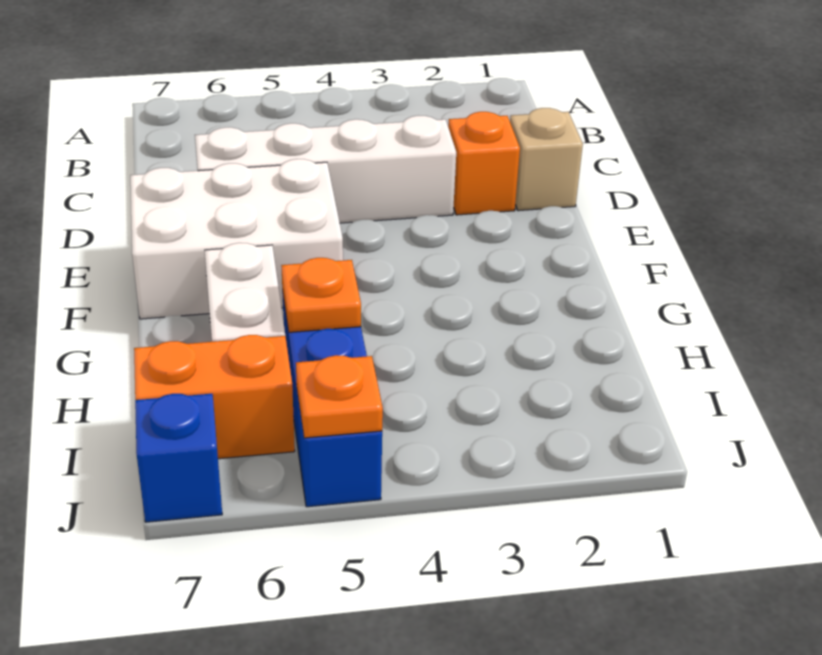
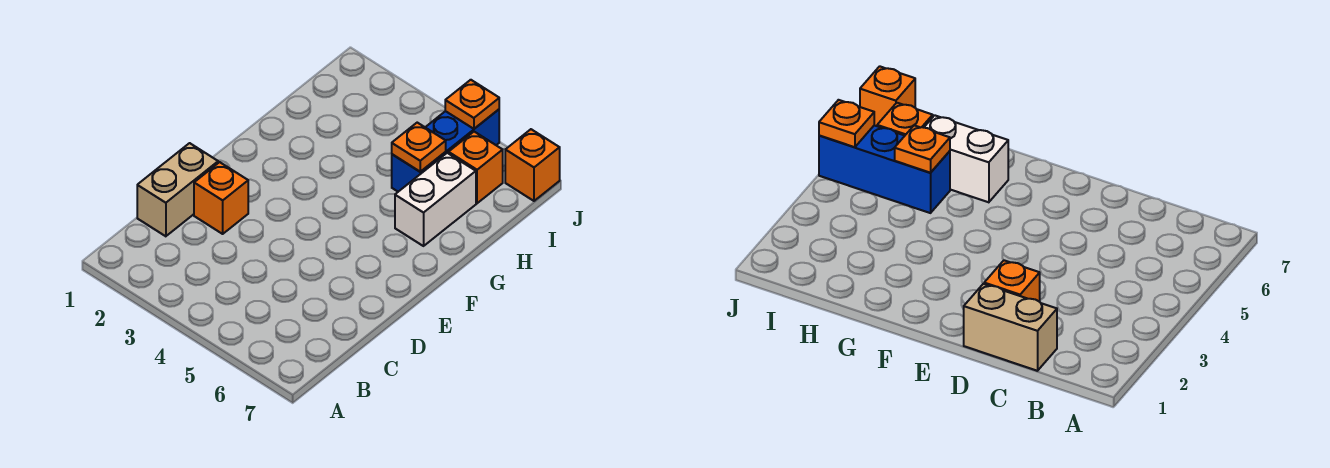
tan brick D1 level 1 -> tan brick C1:D1 level 1
white brick D3:D6 level 1 -> none
white brick E5:F7 level 1 -> none
orange brick I6:I7 level 1 -> orange brick I6 level 1
blue brick J7 level 1 -> orange brick J7 level 1

